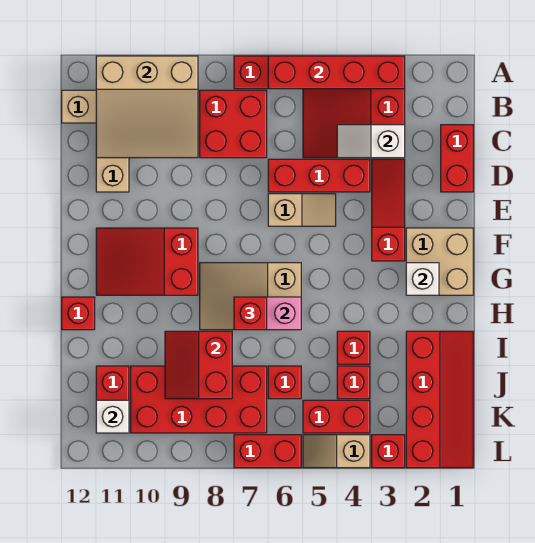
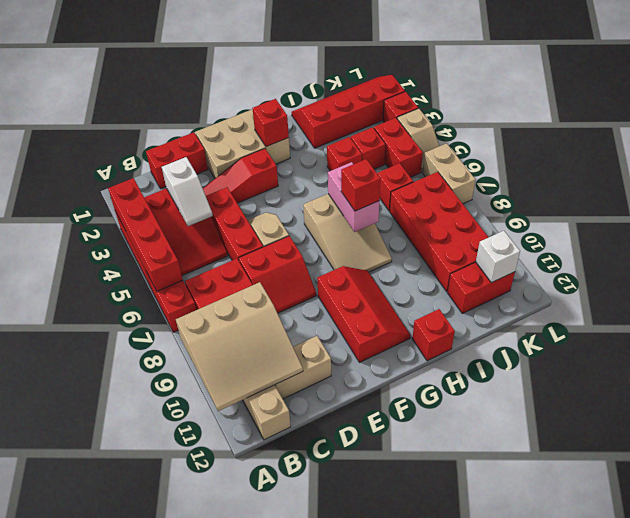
tan slope A9:C11 level 2 top A -> tan slope A9:C11 level 2 top 9
tan brick F1:G2 level 1 -> tan brick E1:G2 level 1
red slope F9:G11 level 1 top 9 -> red slope F9:G11 level 1 top F
white brick G2 level 2 -> red brick G2 level 2
red slope I8:J9 level 2 top 8 -> red slope D7:E8 level 1 top 7
red brick L6:L7 level 1 -> tan brick L6:L7 level 1

